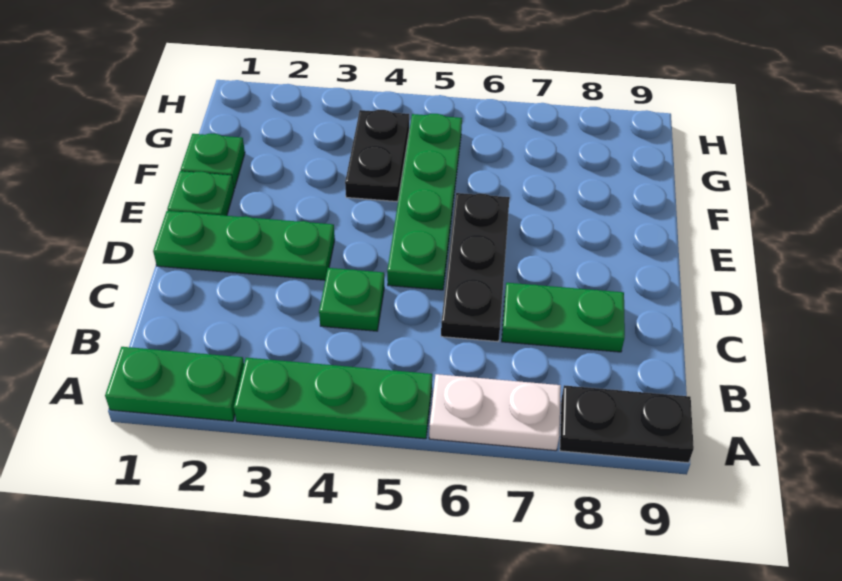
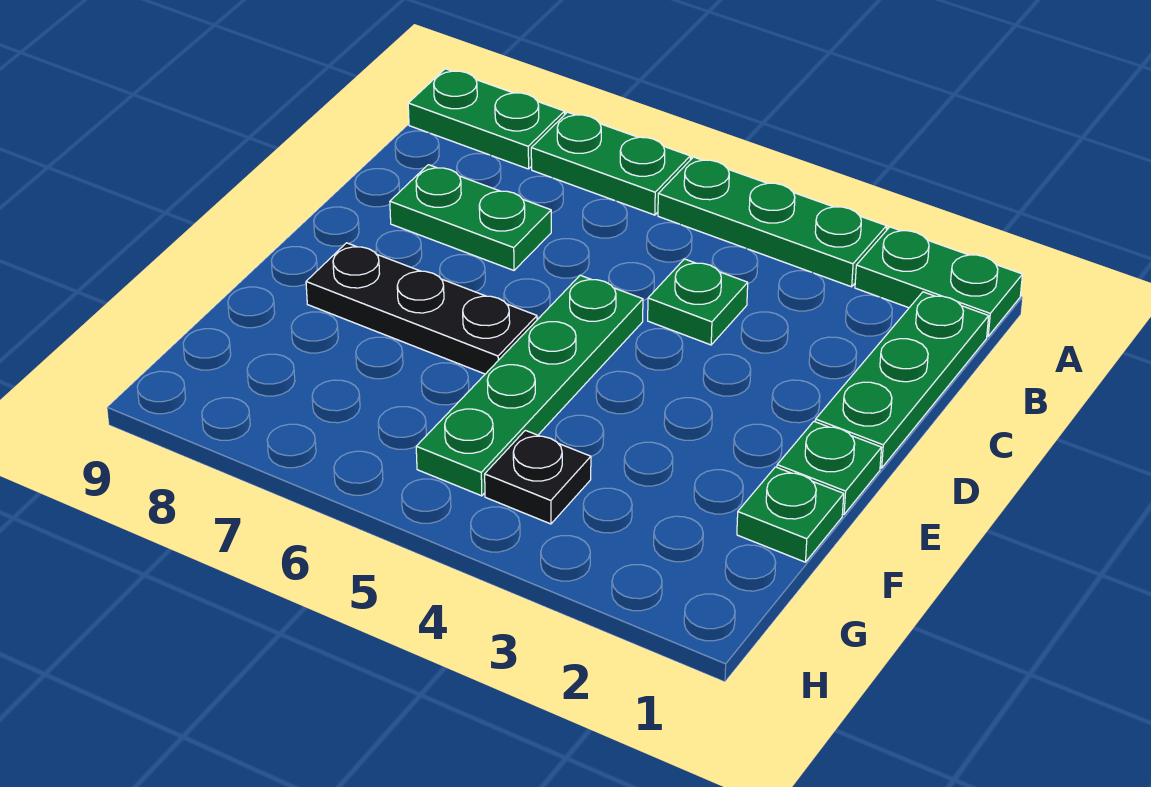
white plate A6:A7 level 1 -> green plate A6:A7 level 1
black plate A8:A9 level 1 -> green plate A8:A9 level 1
black plate C6:E6 level 1 -> black plate E6:E8 level 1
green plate D1:D3 level 1 -> green plate B1:D1 level 1
black plate F4:G4 level 1 -> black plate G4 level 1

